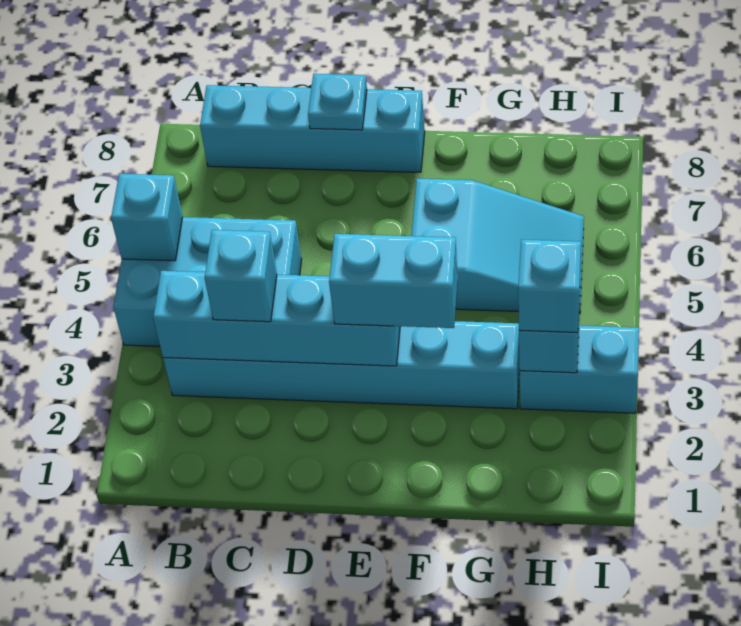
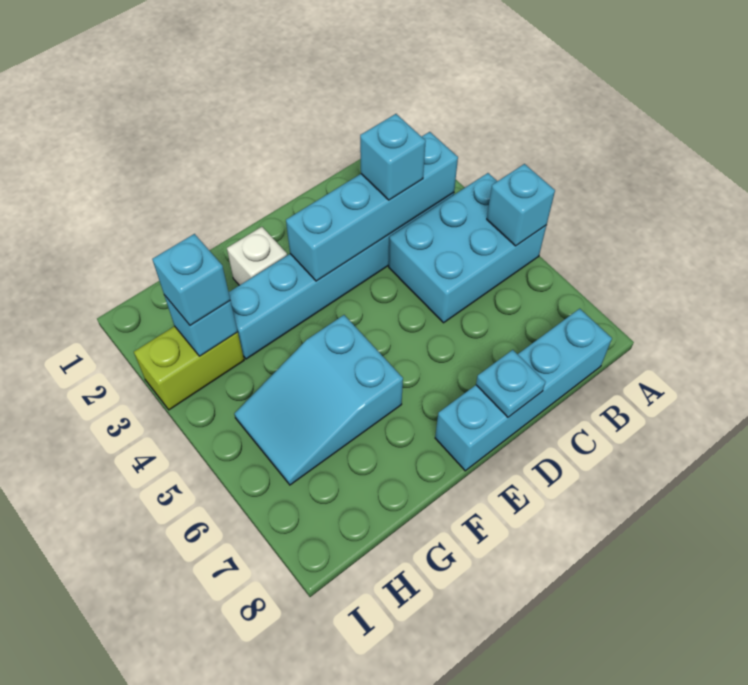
cyan brick E3:F3 level 3 -> none
none -> white brick F2 level 1
cyan brick H3:I3 level 1 -> lime brick H3:I3 level 1

